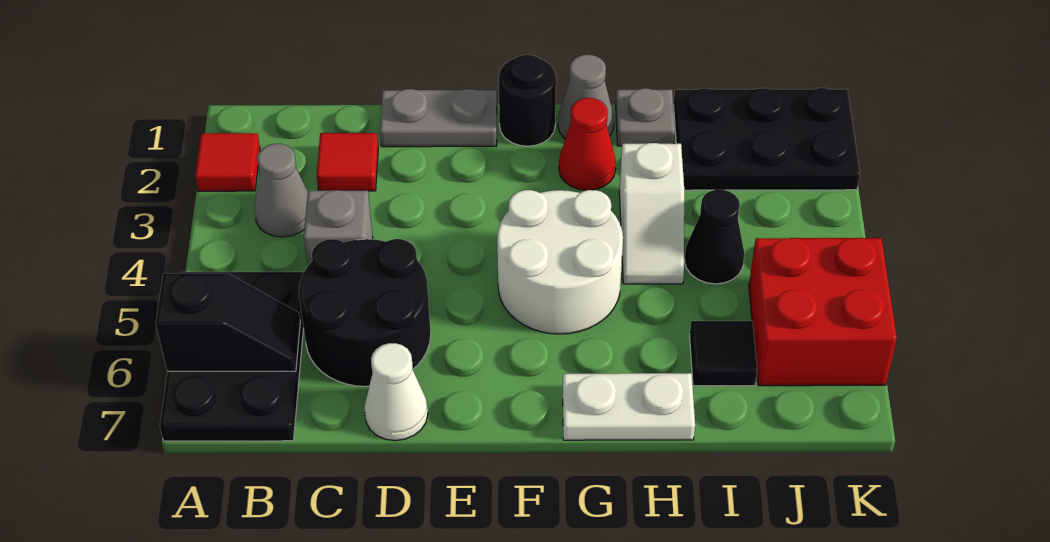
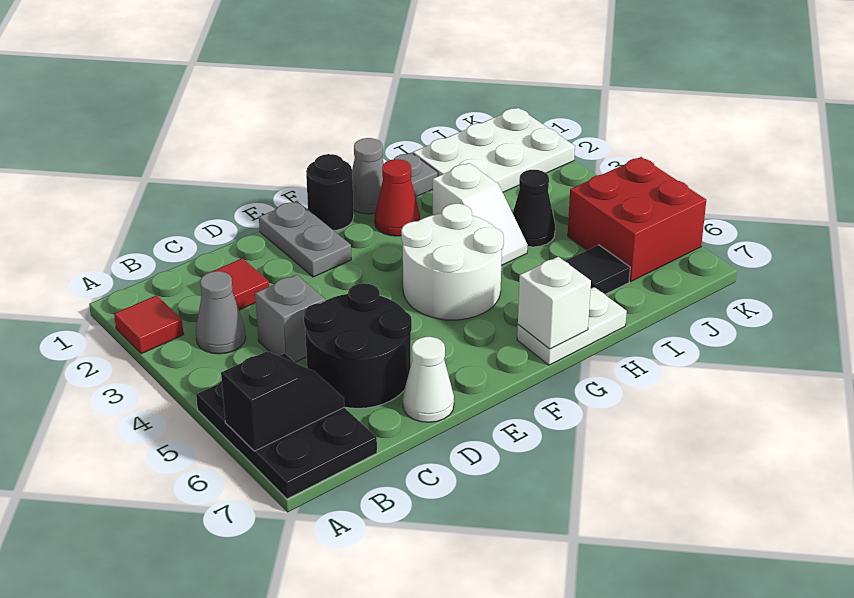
grey plate D1:E1 level 1 -> grey plate E1:E2 level 1
none -> white brick G7 level 2
black plate I1:K2 level 1 -> white plate I1:K2 level 1

